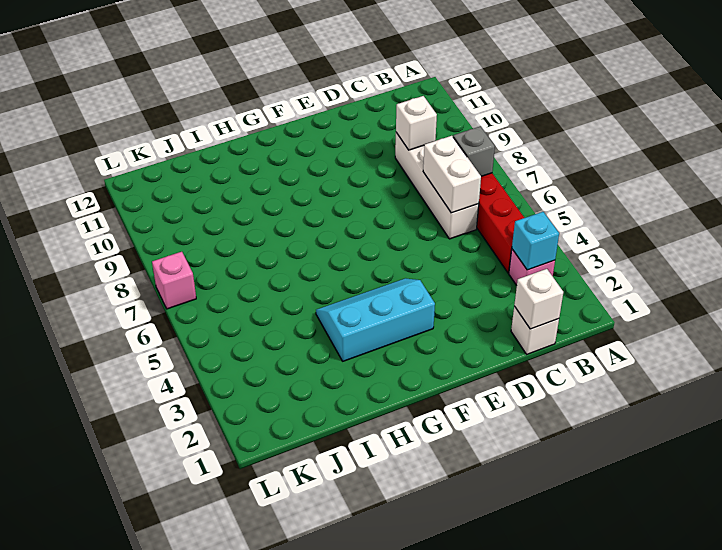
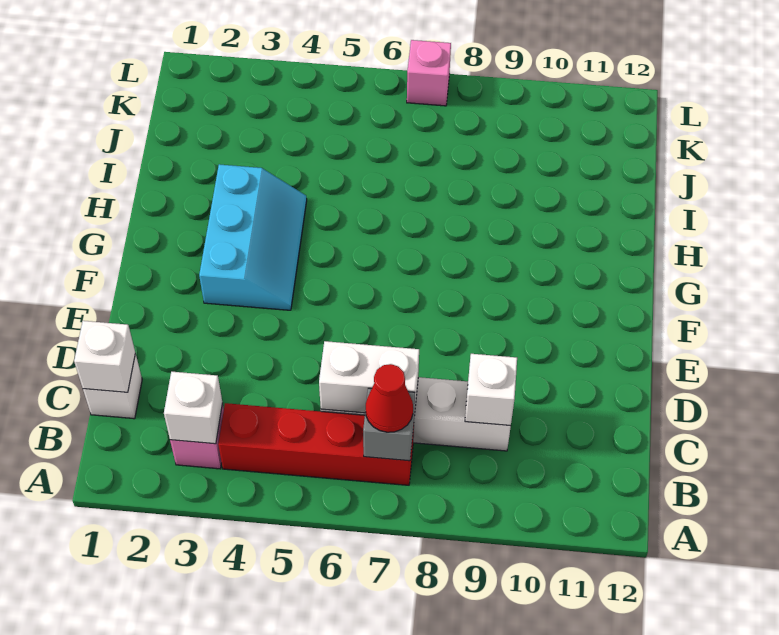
cyan brick B3 level 2 -> white brick B3 level 2
none -> red cone B7 level 3

